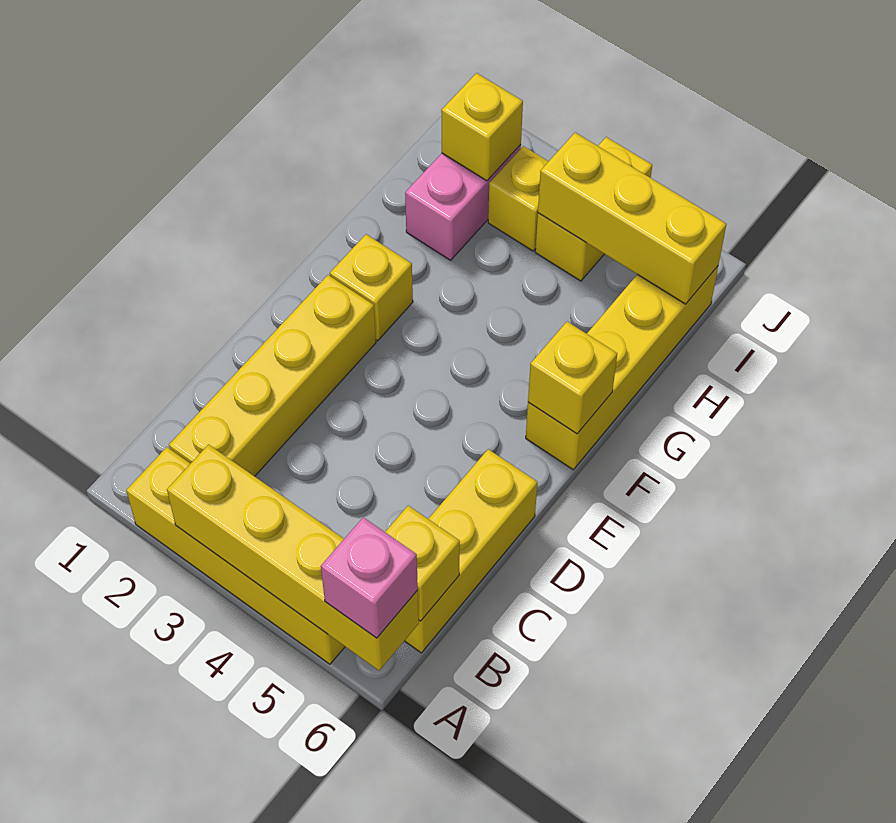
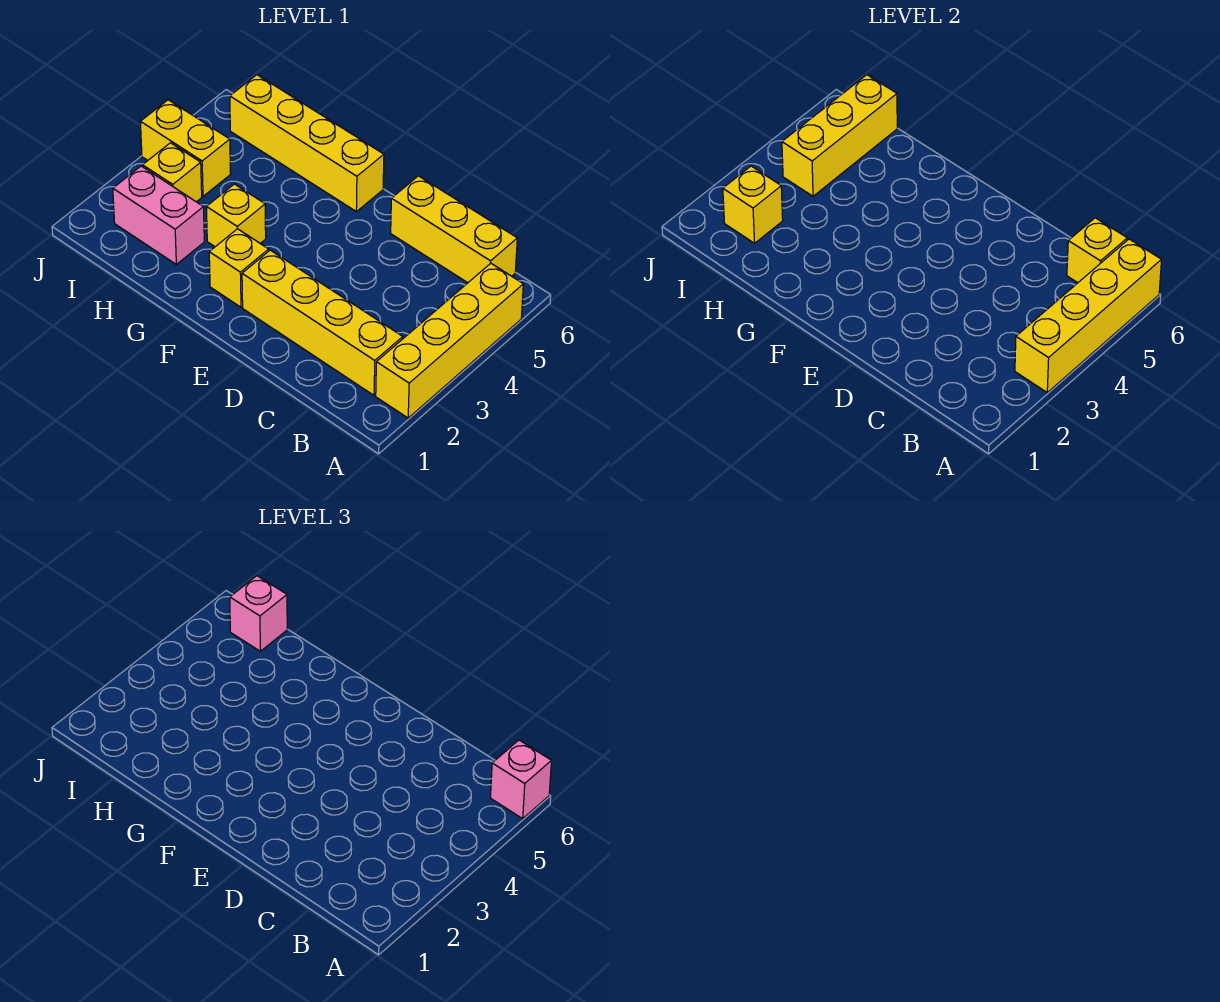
yellow brick F6 level 2 -> yellow brick G3 level 1
none -> pink brick I6 level 3

